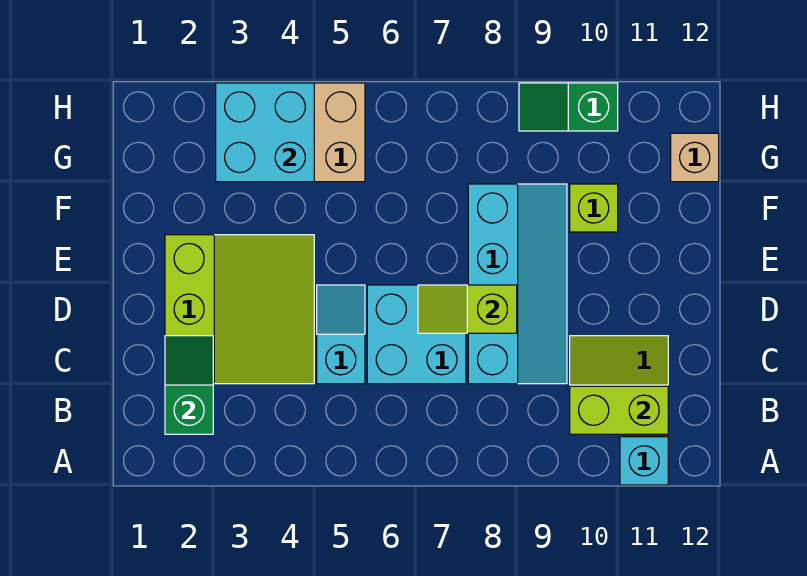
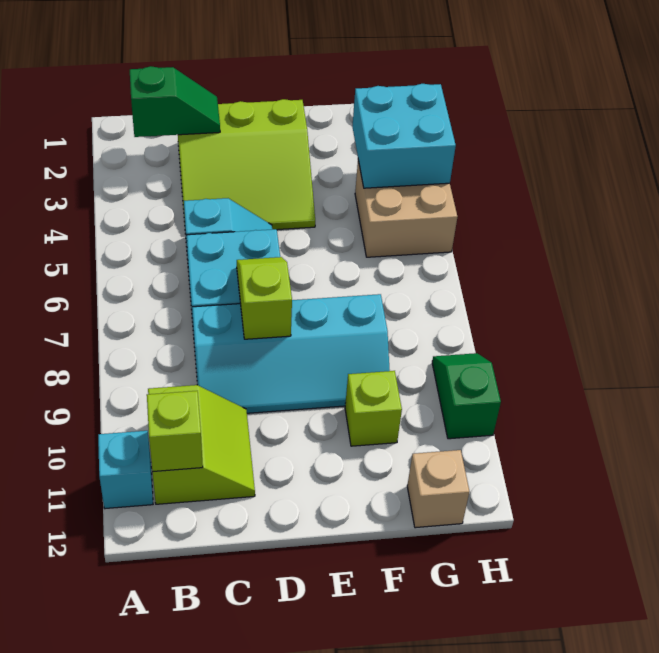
lime brick B10:B11 level 2 -> lime brick B11 level 2

